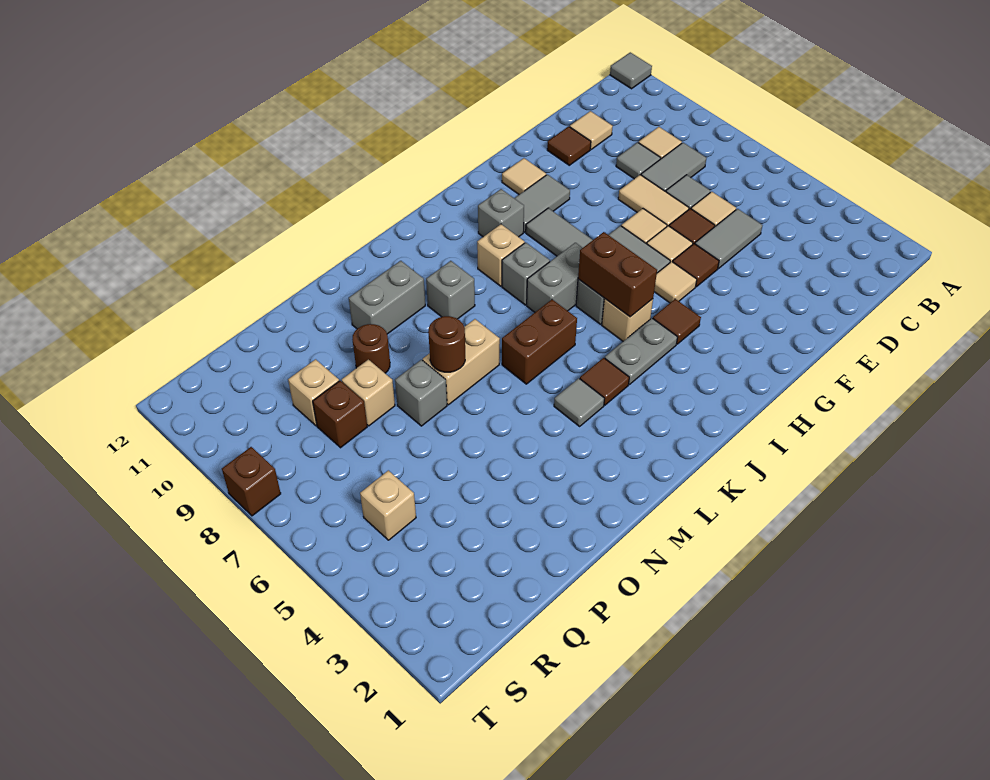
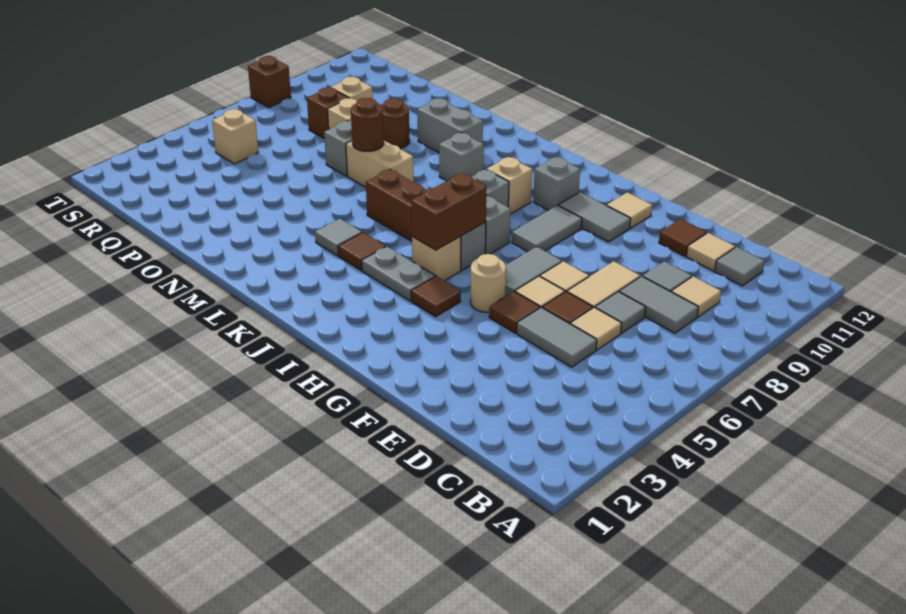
grey tile A12 level 1 -> grey tile C11 level 1
tan tile G5 level 1 -> tan round brick G5 level 1

